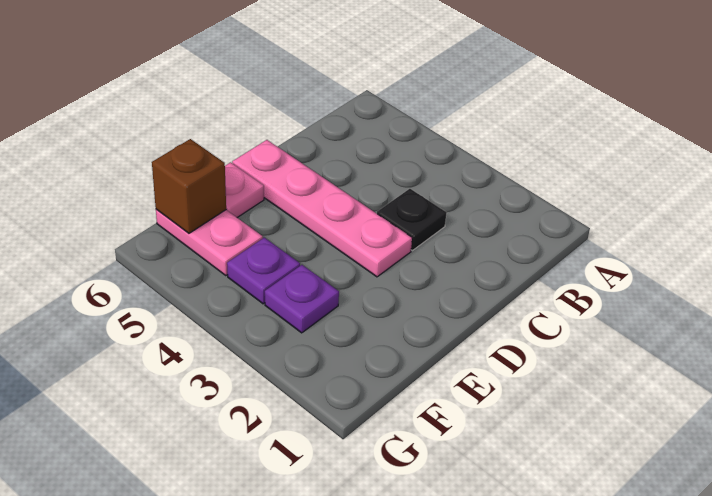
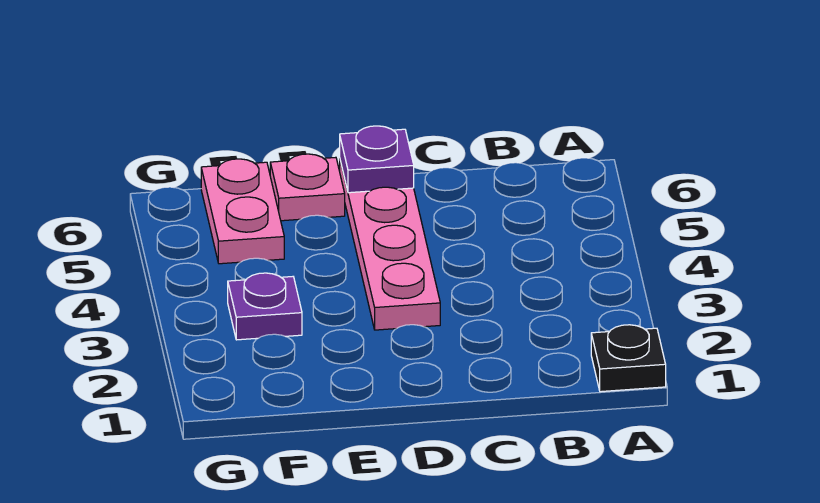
black plate C3 level 1 -> black plate A1 level 1
purple plate F4 level 1 -> purple plate D6 level 2
brown brick F6 level 2 -> none

